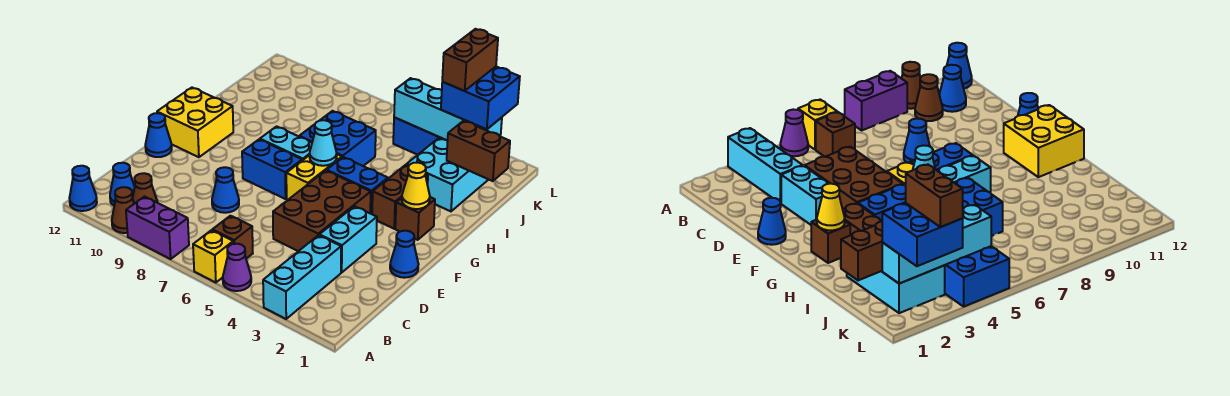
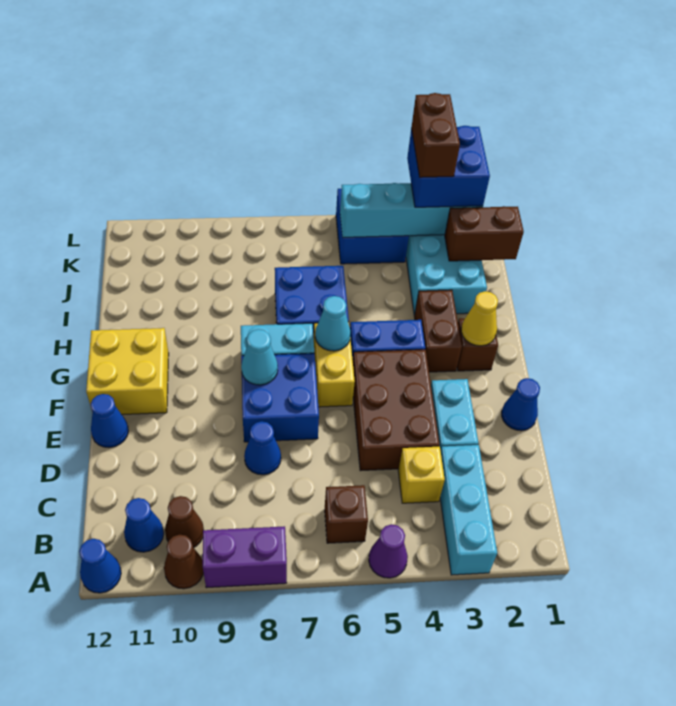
yellow brick A6 level 1 -> yellow brick C4 level 1
blue brick F7:F8 level 1 -> blue brick E7:F8 level 1
none -> cyan cone F8 level 2

